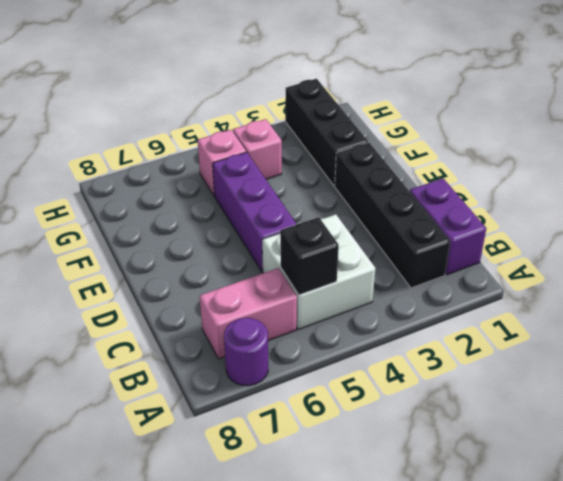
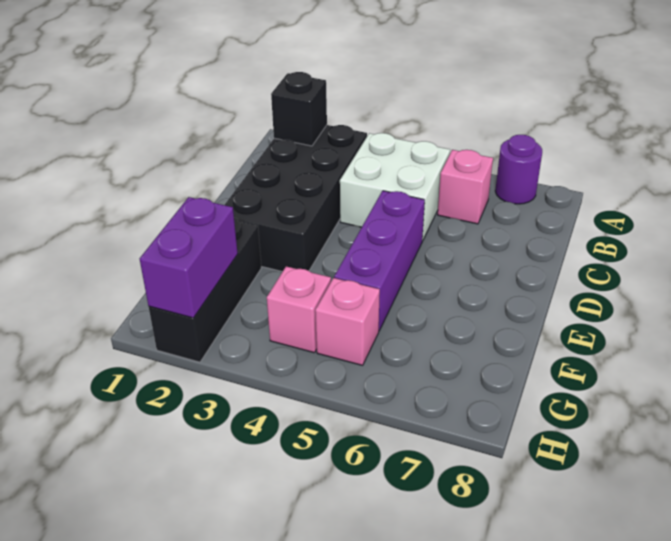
purple brick B1:C1 level 1 -> purple brick G2:H2 level 2
black brick B2:E2 level 1 -> black brick B2:E3 level 1
black brick B5 level 2 -> black brick B2 level 2
pink brick B6:B7 level 1 -> pink brick B6 level 1

